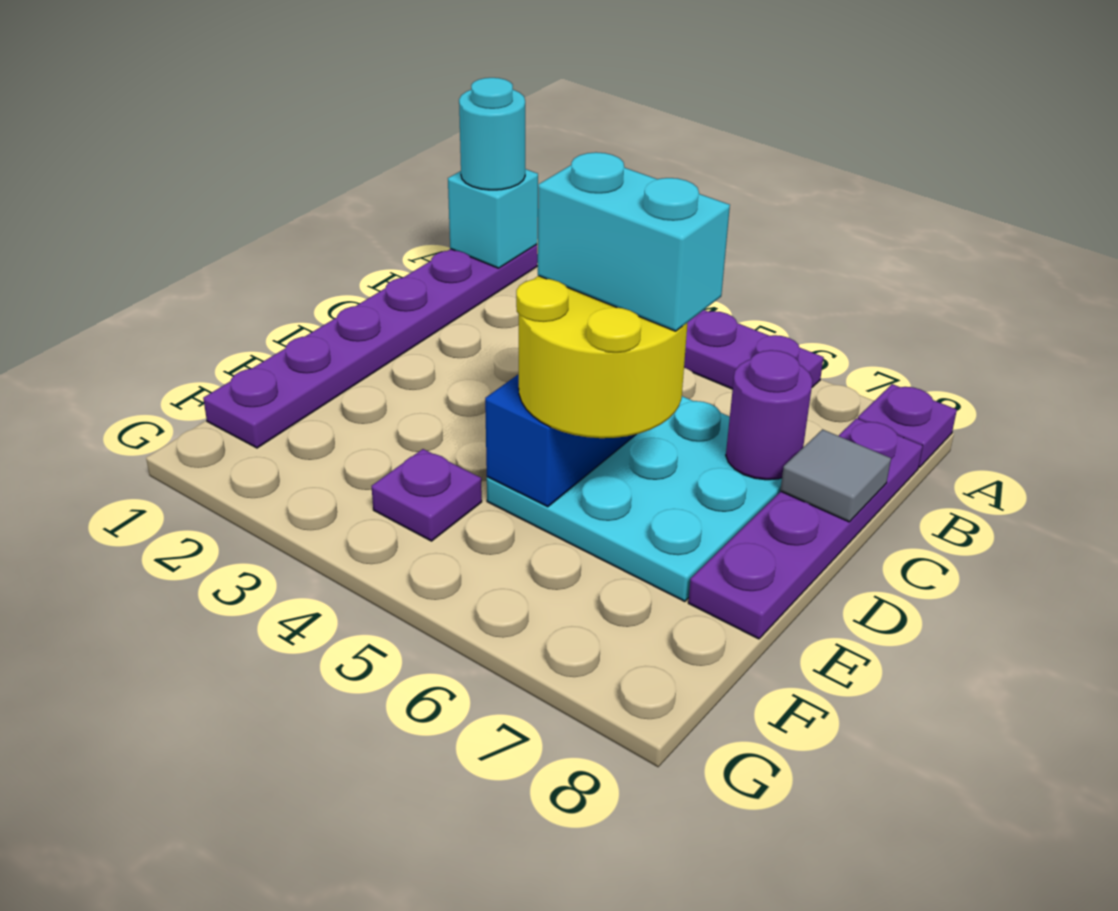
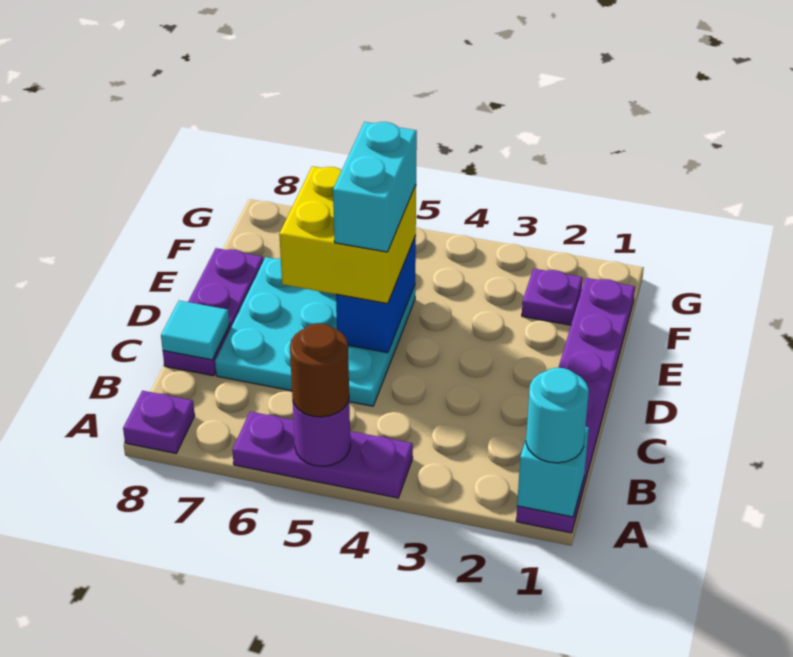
none -> brown round brick A5 level 3
purple plate B8:E8 level 1 -> purple plate C8:E8 level 1
purple round brick C7 level 2 -> purple round brick A5 level 2
grey tile C8 level 2 -> cyan tile C8 level 2
yellow round brick D5:E6 level 3 -> yellow brick D5:E6 level 3
cyan brick D5:D6 level 4 -> cyan brick D5:E5 level 4
purple plate F4 level 1 -> purple plate F2 level 1

